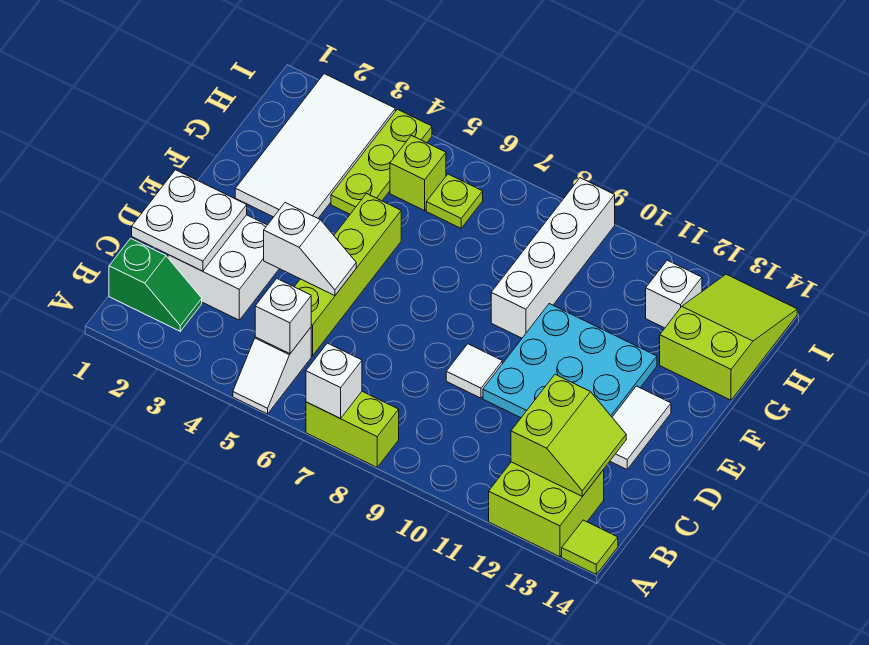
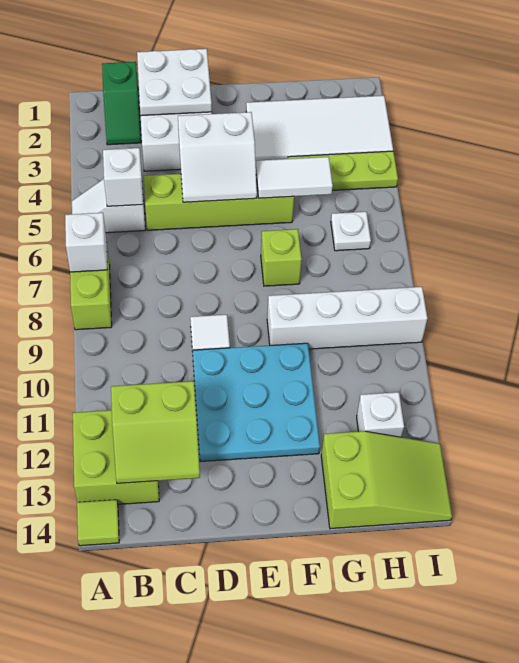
white slope D4:D5 level 2 top 4 -> white slope D4:E5 level 2 top 4
white tile D13:E13 level 1 -> white tile F5:G5 level 2
lime brick H5 level 1 -> lime brick F7 level 1
lime plate H6 level 1 -> white plate H6 level 1

